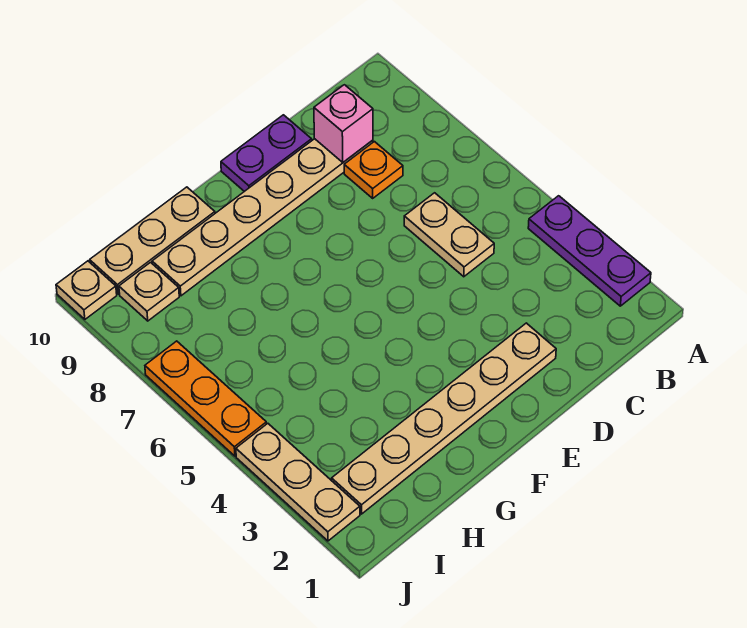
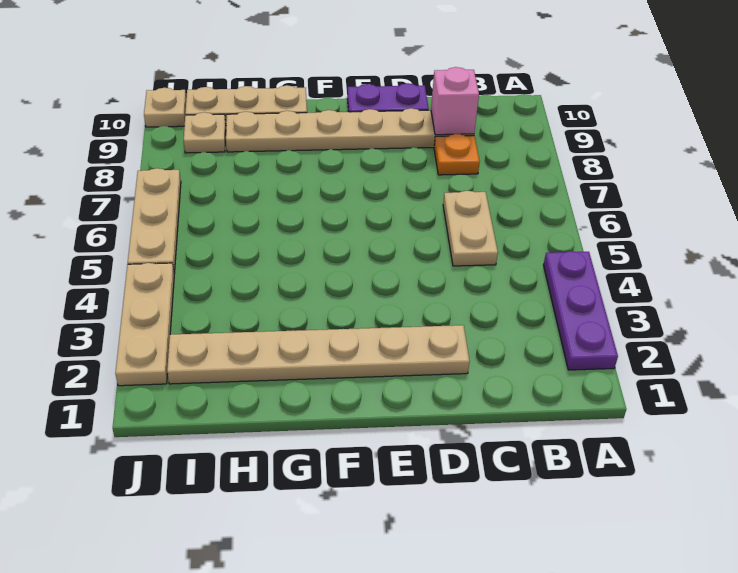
orange plate J5:J7 level 1 -> tan plate J5:J7 level 1

